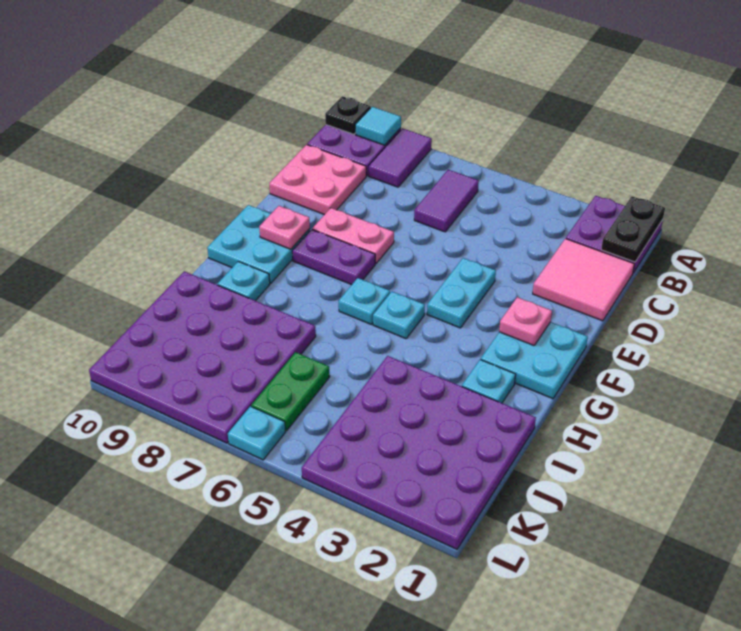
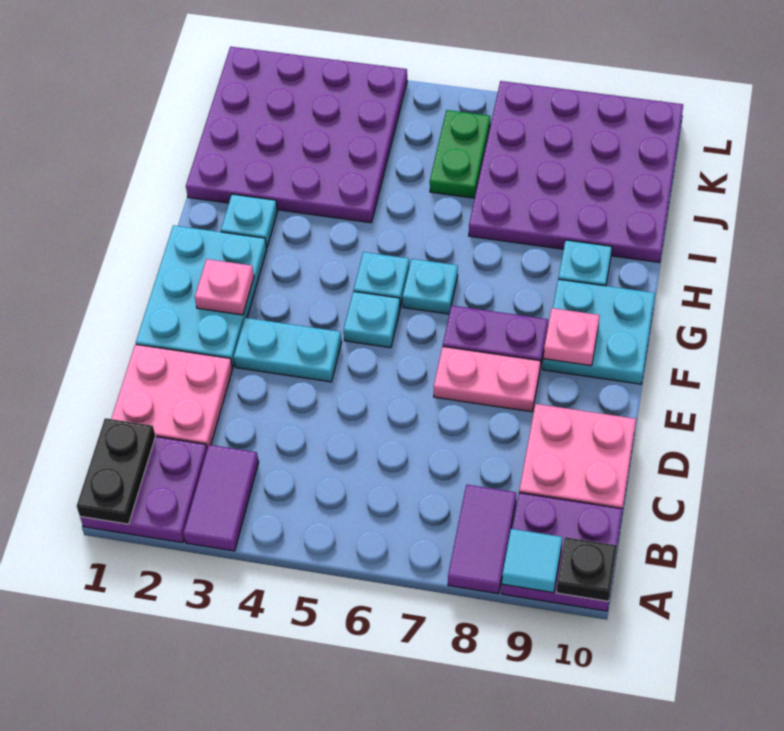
purple tile B6:C6 level 1 -> purple tile A3:B3 level 1
pink tile C1:D2 level 1 -> pink plate C1:D2 level 1
cyan plate E4:F4 level 1 -> cyan plate E3:E4 level 1
cyan plate F1:G2 level 1 -> cyan plate E1:G2 level 1
cyan plate L6 level 1 -> cyan plate F5 level 1

